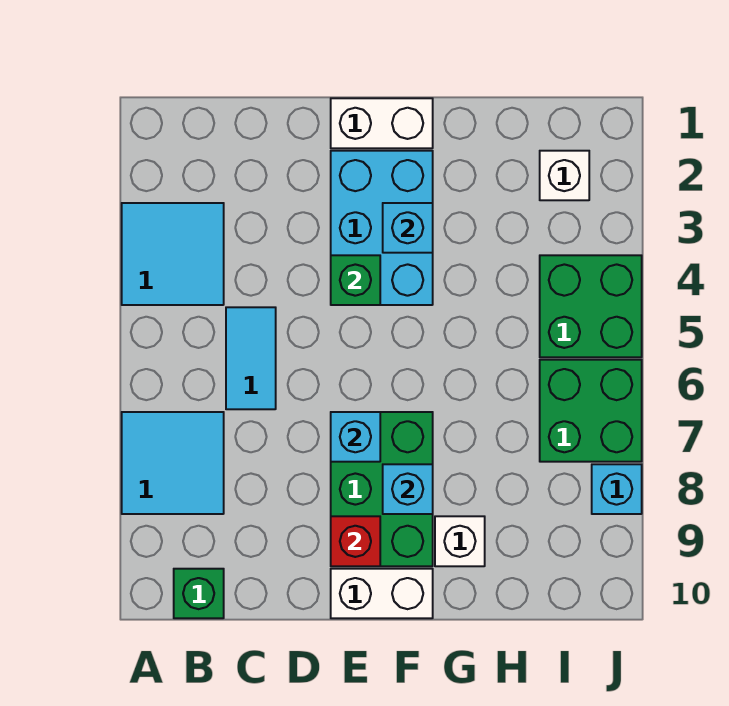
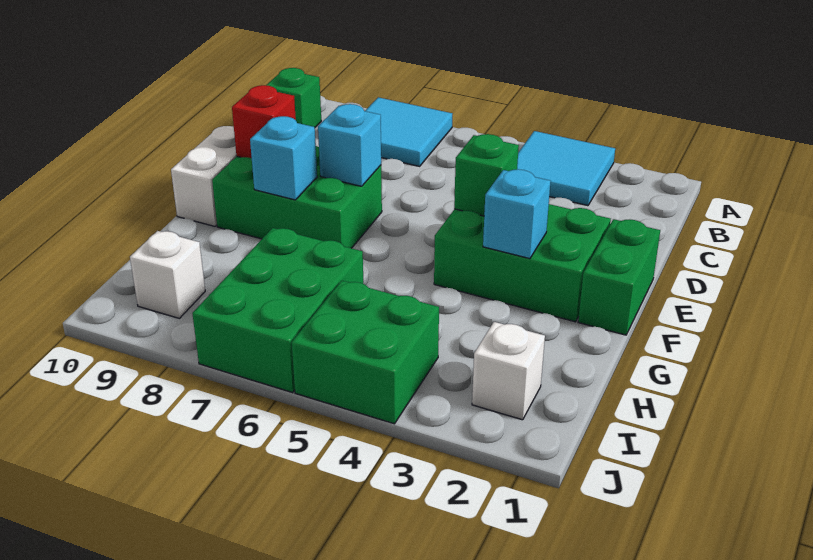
cyan tile C5:C6 level 1 -> none
white brick E1:F1 level 1 -> green brick E1:F1 level 1
cyan brick E2:F4 level 1 -> green brick E2:F4 level 1
white brick G9 level 1 -> white brick I9 level 1
green brick I6:J7 level 1 -> green brick H6:J7 level 1
cyan brick J8 level 1 -> none

